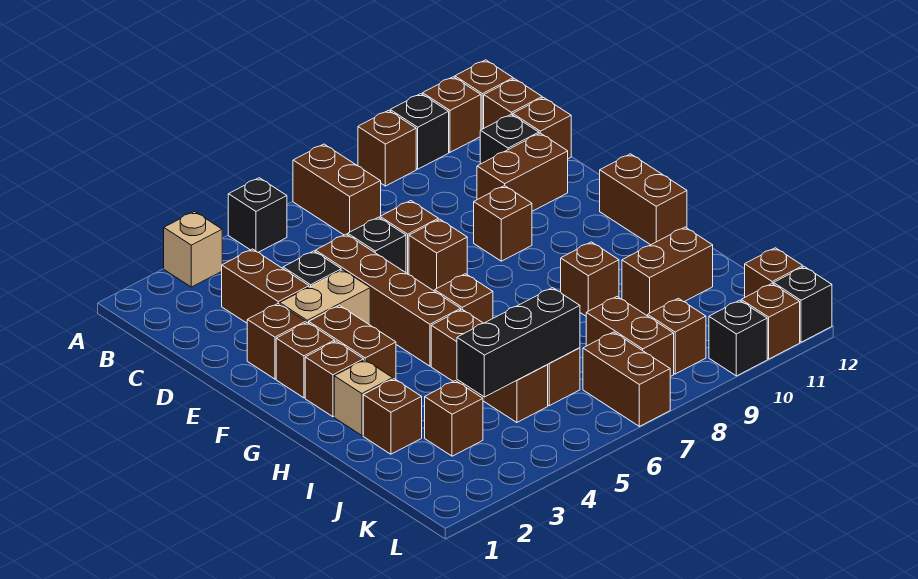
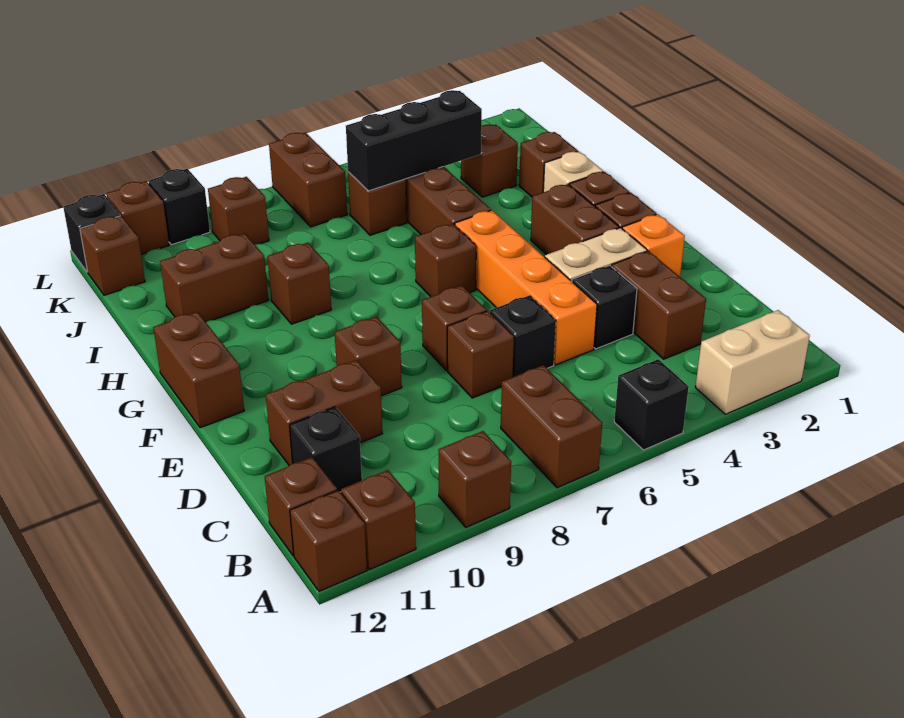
tan brick A3 level 1 -> tan brick A2:A3 level 1
black brick A10 level 1 -> none
brown brick C12 level 1 -> none
brown brick D5:G5 level 1 -> orange brick D5:G5 level 1
brown brick E2 level 1 -> orange brick E2 level 1
brown brick J8:K8 level 1 -> none

